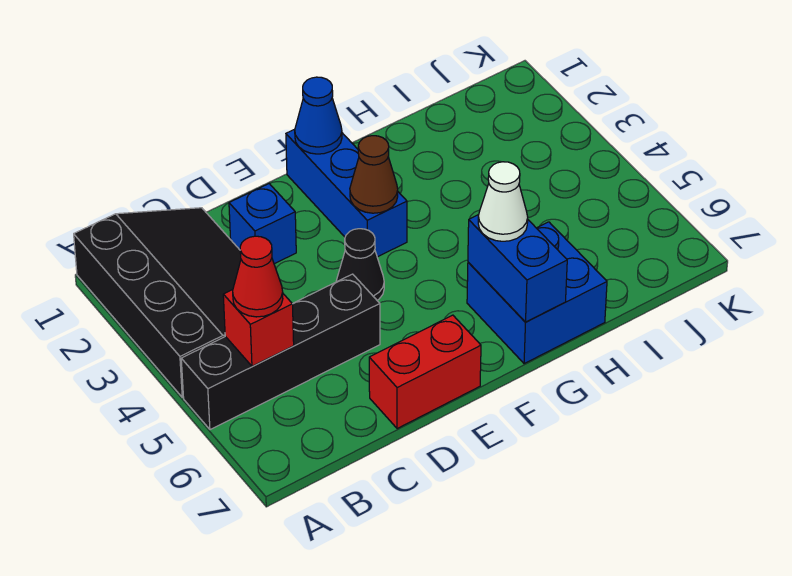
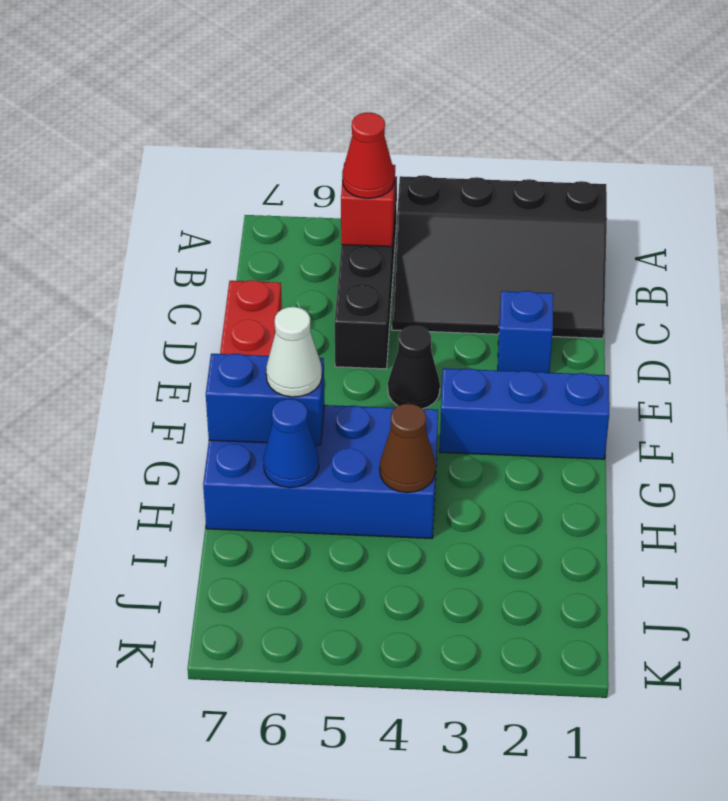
blue cone F1 level 2 -> blue cone H6 level 2
brown cone F3 level 2 -> brown cone H4 level 2
blue brick G6:H7 level 1 -> blue brick G4:H7 level 1

